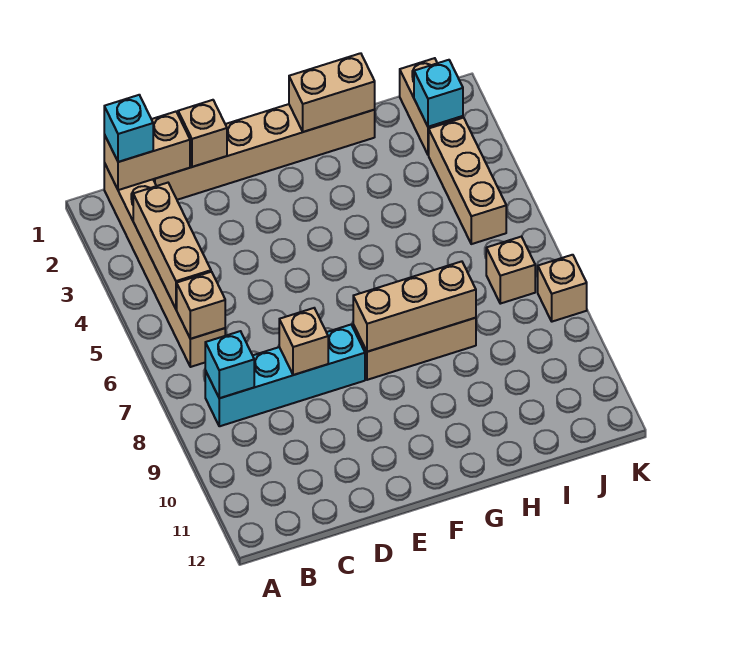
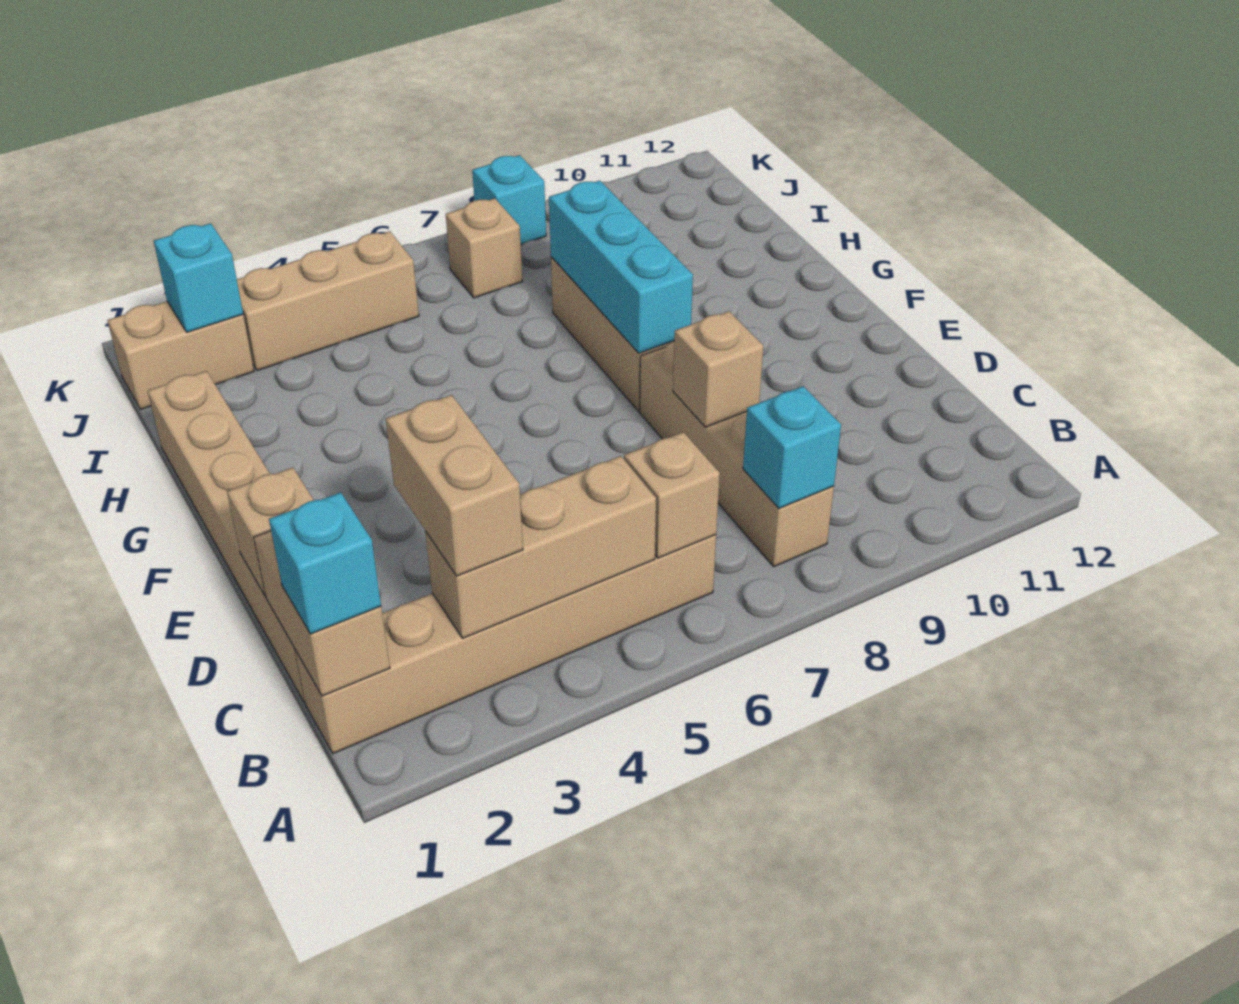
cyan brick B8:E8 level 1 -> tan brick B8:E8 level 1
tan brick F8:H8 level 2 -> cyan brick F8:H8 level 2
tan brick G1:H1 level 2 -> tan brick B3:C3 level 3
tan brick K8 level 1 -> cyan brick K8 level 1

